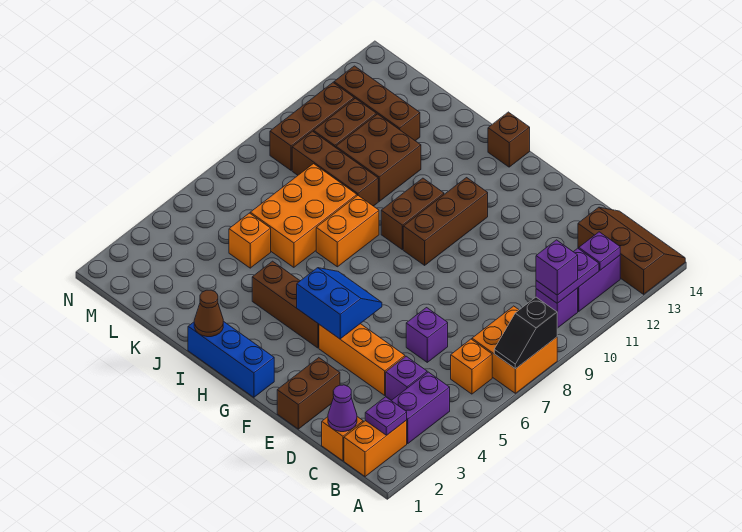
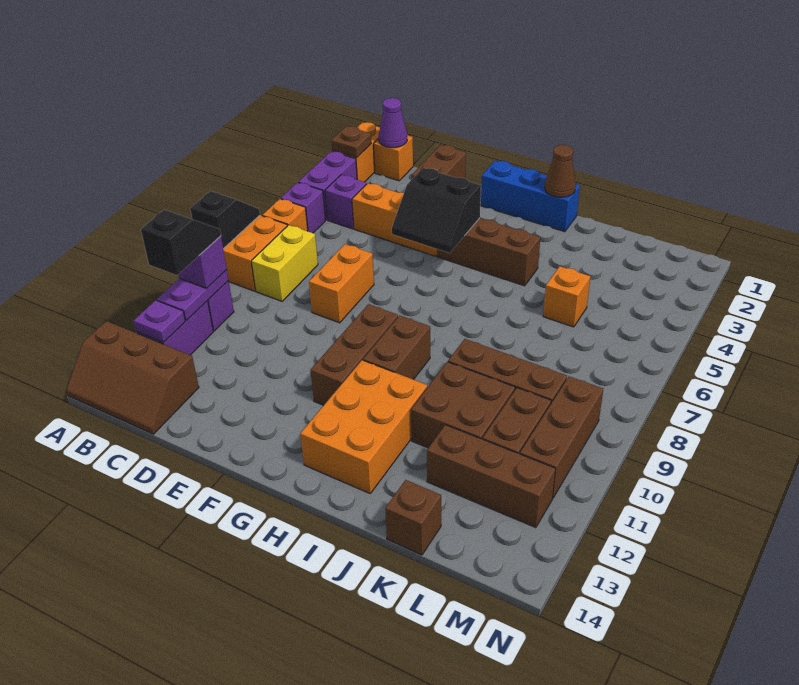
purple plate B2 level 2 -> brown plate B2 level 2
none -> black slope B10:B11 level 4 top 11
none -> yellow brick C7:C8 level 1
purple brick D6 level 1 -> purple brick B5 level 1
blue slope F4:G5 level 2 top 4 -> black slope F4:G5 level 2 top 4
brown brick H14 level 1 -> brown brick K14 level 1
orange brick I7:I8 level 1 -> orange brick E7:E8 level 1
orange brick J6:K8 level 1 -> orange brick H11:I13 level 1

